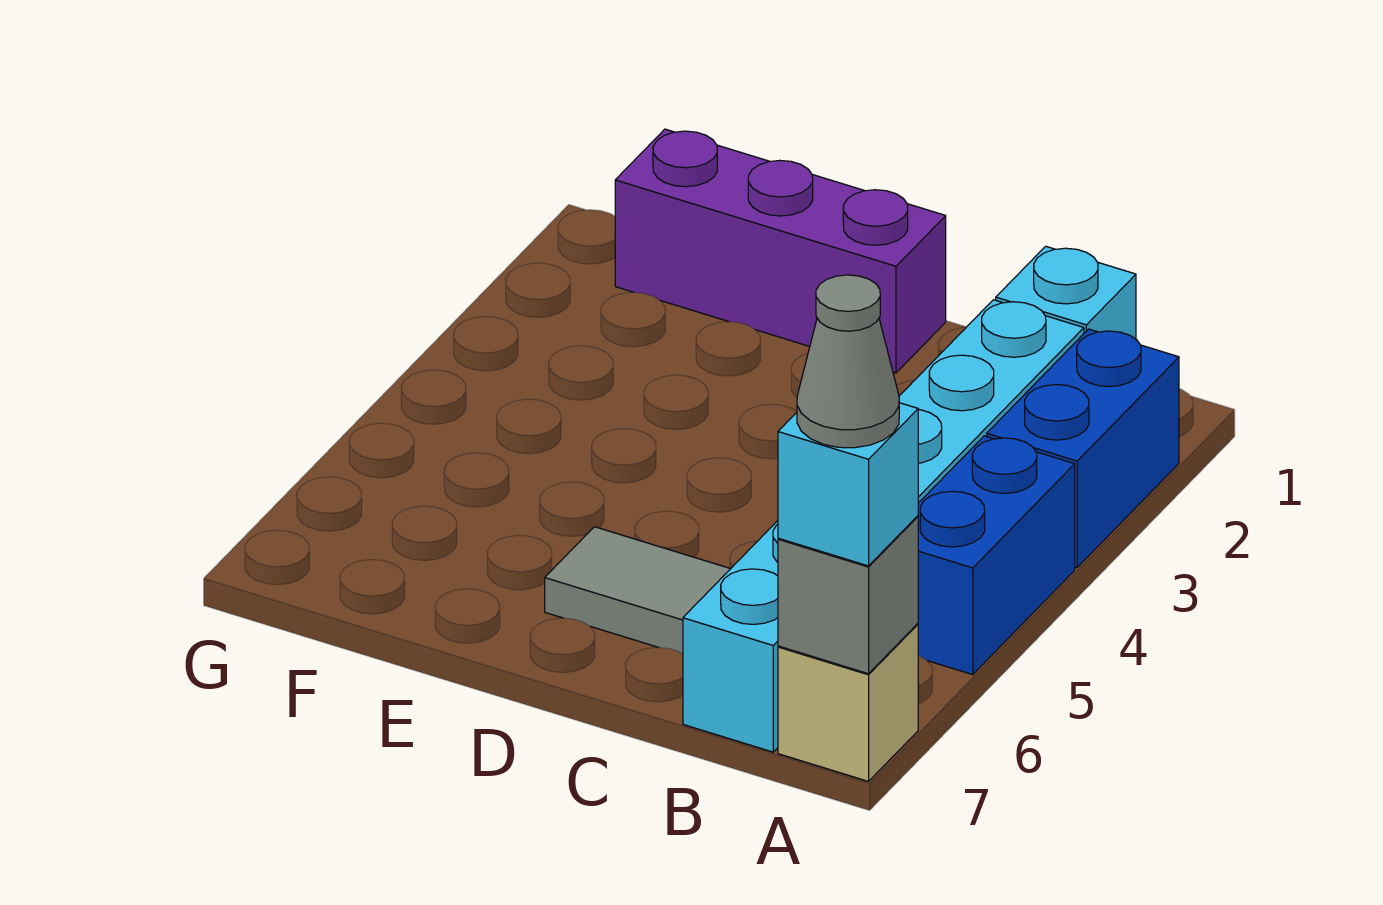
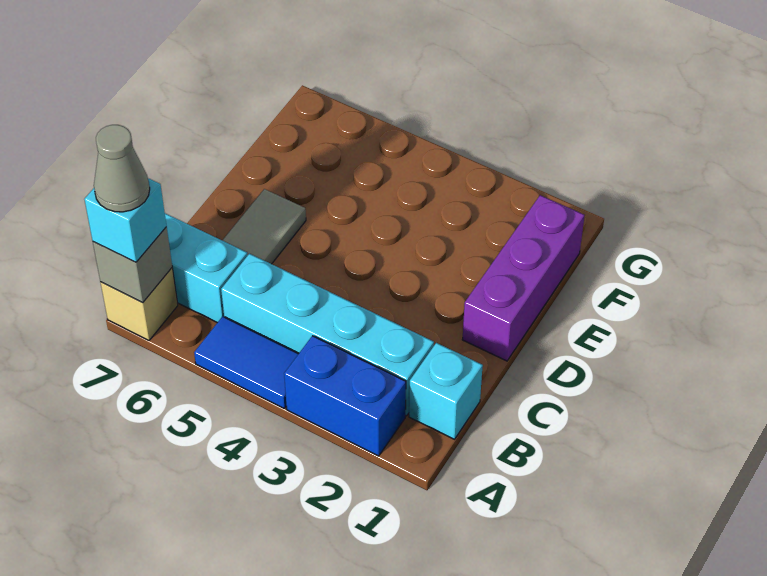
blue brick A4:A5 level 1 -> blue tile A4:A5 level 1

